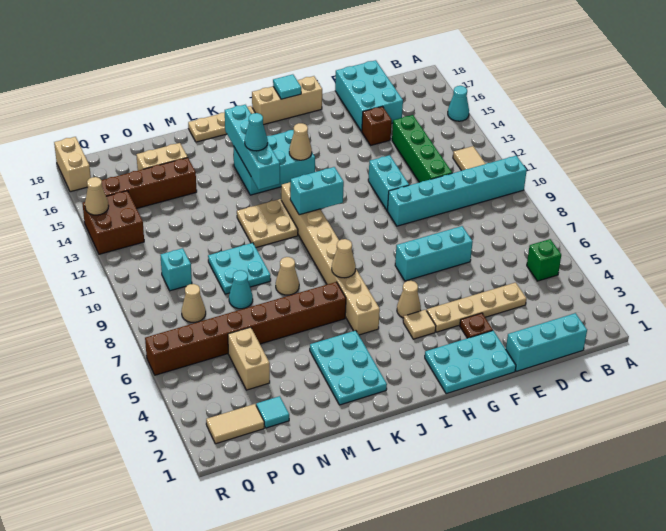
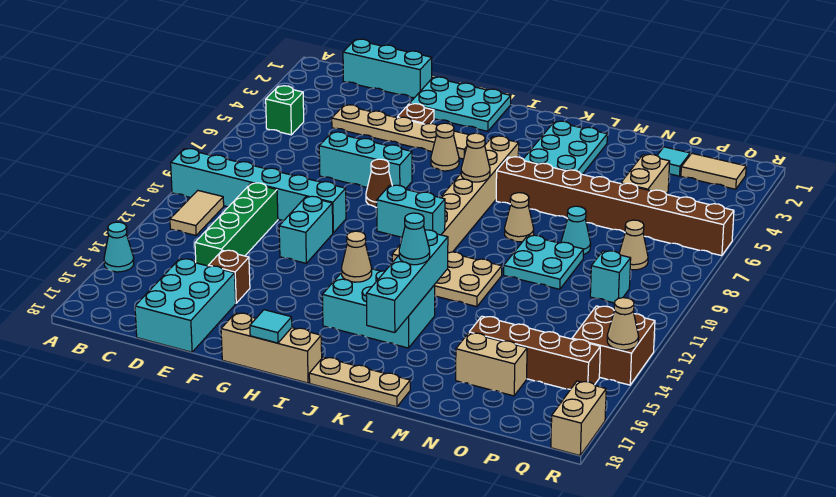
none -> brown cone G8 level 1

